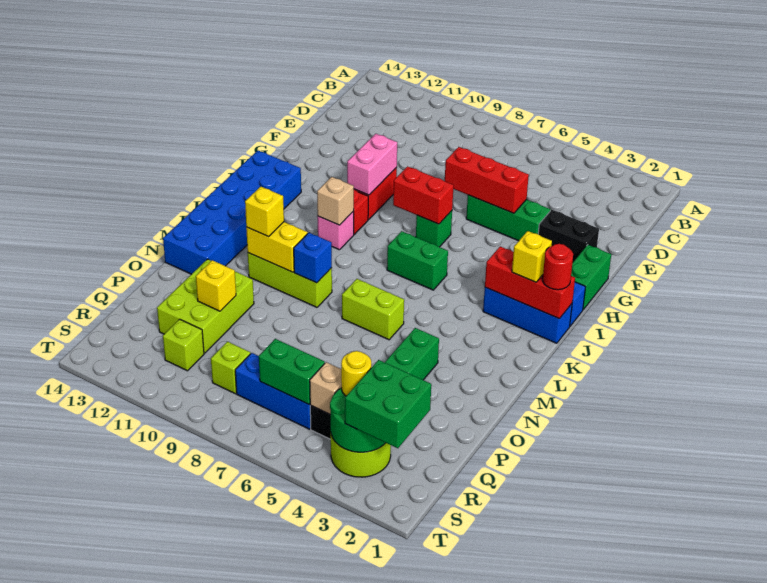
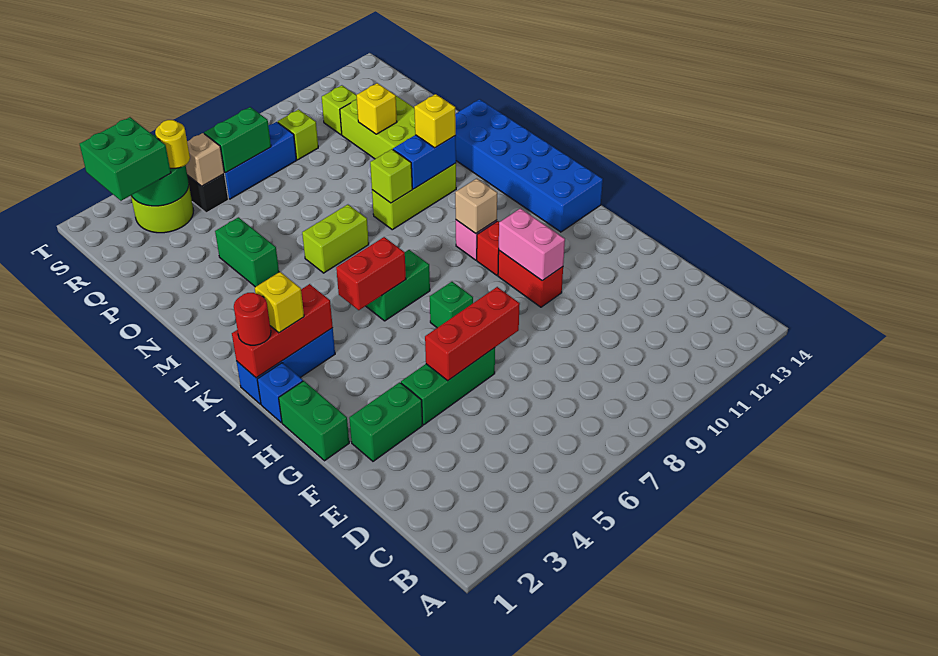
black brick F2:F3 level 1 -> green brick F2:F3 level 1
red brick H7:H8 level 2 -> red brick J5:J6 level 2
blue brick M9 level 2 -> lime brick M9 level 2
yellow brick M10:M11 level 2 -> blue brick M10:M11 level 2

